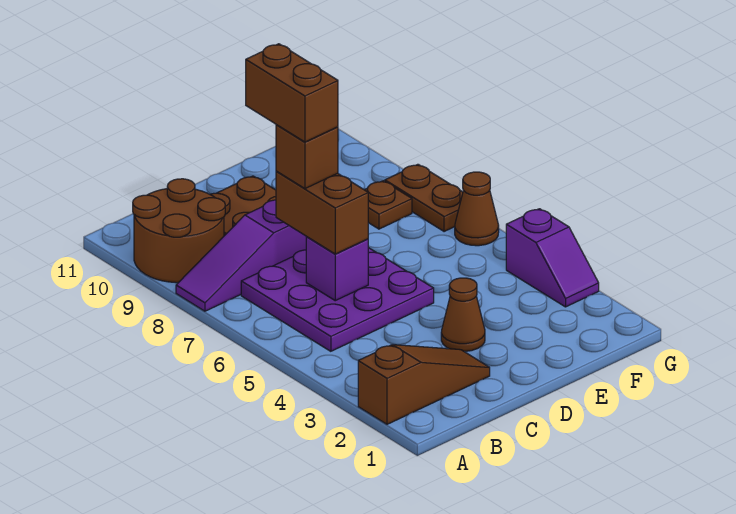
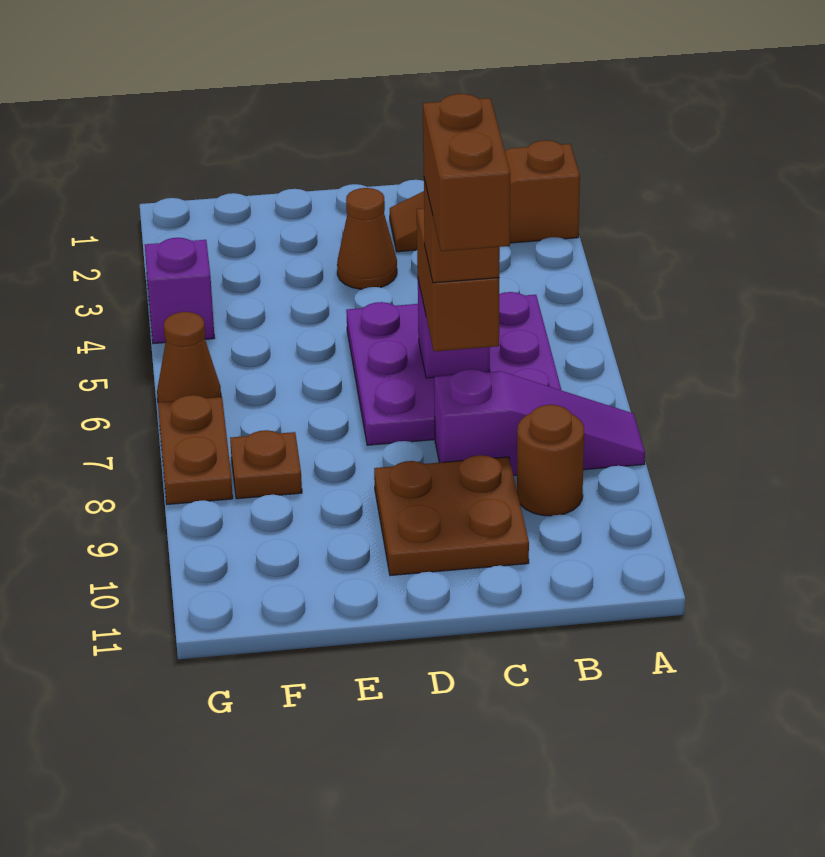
brown round brick A9:B10 level 1 -> brown round brick B9 level 1

